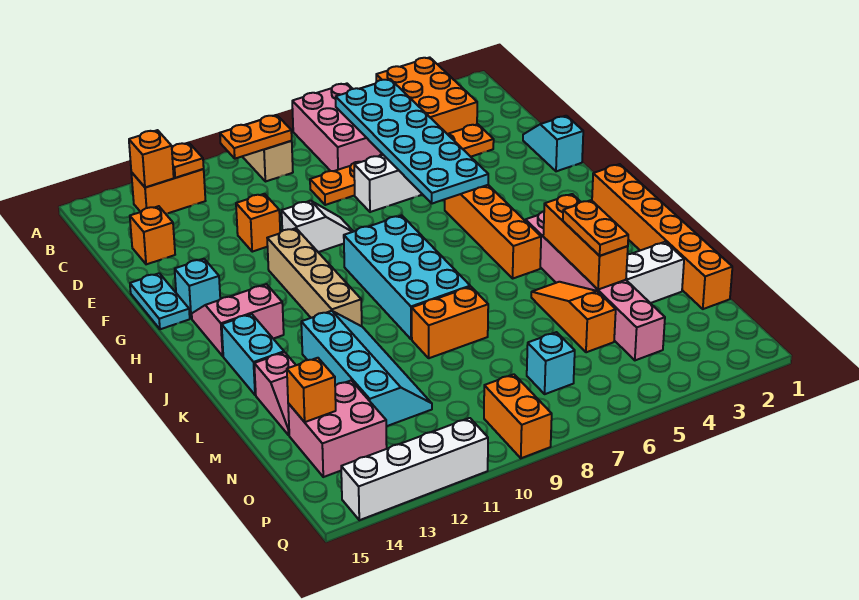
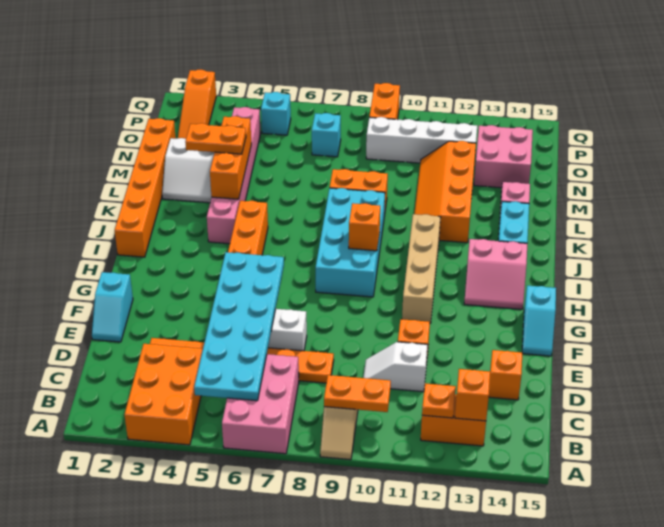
white slope F9:F10 level 1 top 10 -> white slope D10:D11 level 1 top 11
cyan plate F15:G15 level 1 -> cyan slope F15:G15 level 1 top G
cyan brick G14 level 1 -> cyan brick P5 level 1
cyan slope K11:N12 level 1 top 12 -> orange slope K11:N12 level 1 top 12
orange plate L4:M4 level 3 -> orange plate L3:L4 level 3
orange slope L5:N5 level 1 top N -> orange slope O2:Q2 level 1 top Q
orange brick N14 level 2 -> orange brick I9 level 2
white brick Q11:Q14 level 1 -> white brick O9:O12 level 1

